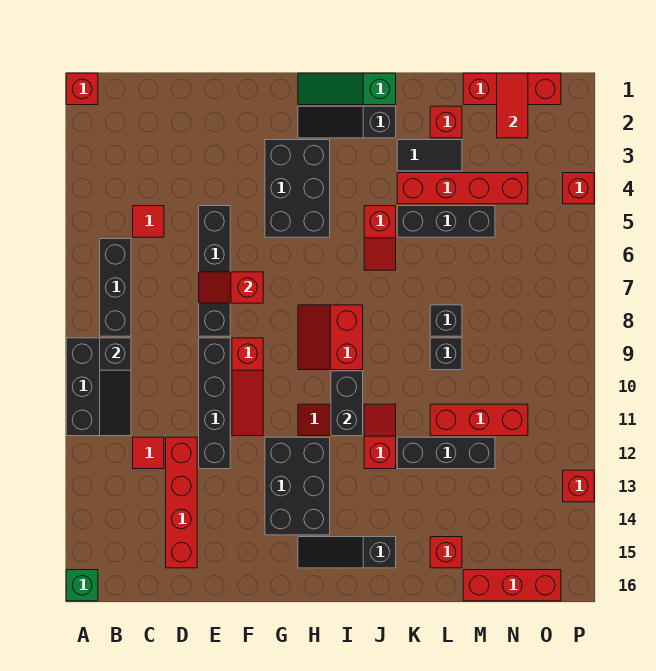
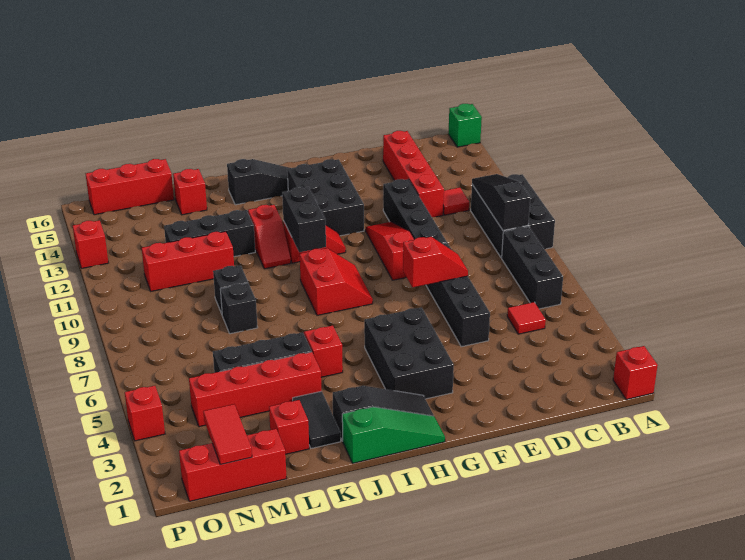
black tile K3:L3 level 1 -> black tile K2:K3 level 1

